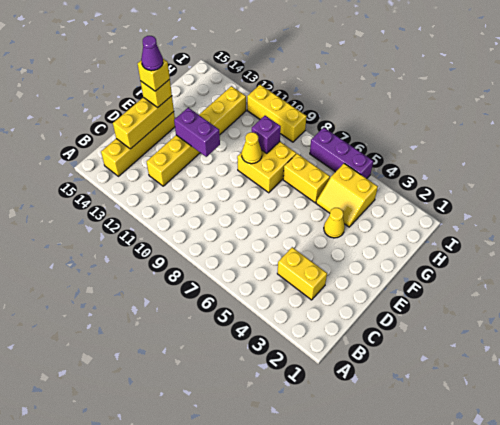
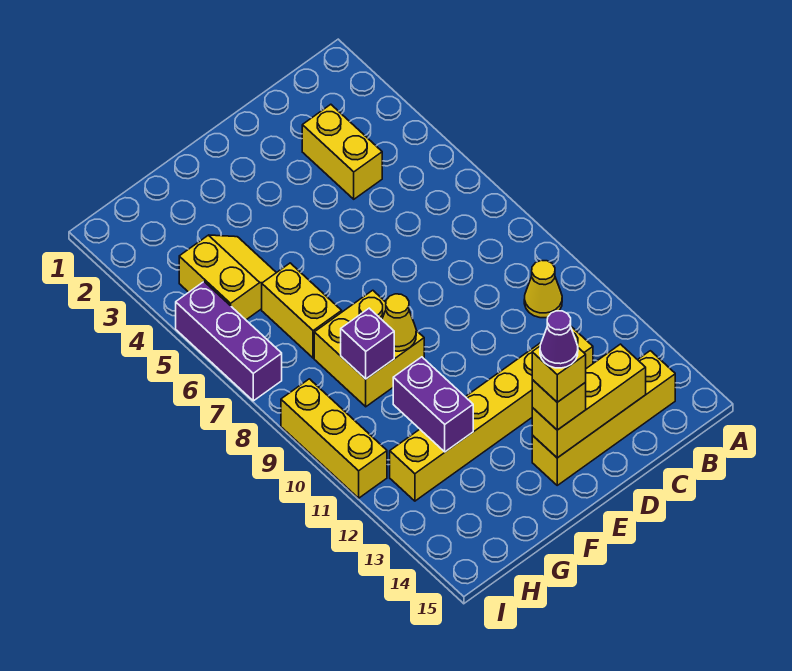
purple brick E11:E12 level 2 -> purple brick G11:G12 level 2
yellow cone F4 level 1 -> yellow cone B10 level 1

